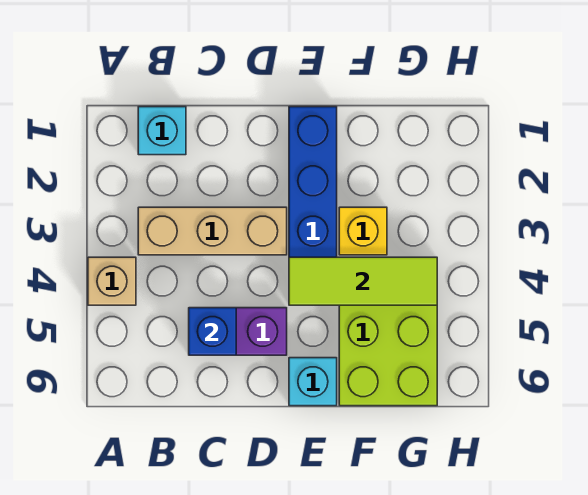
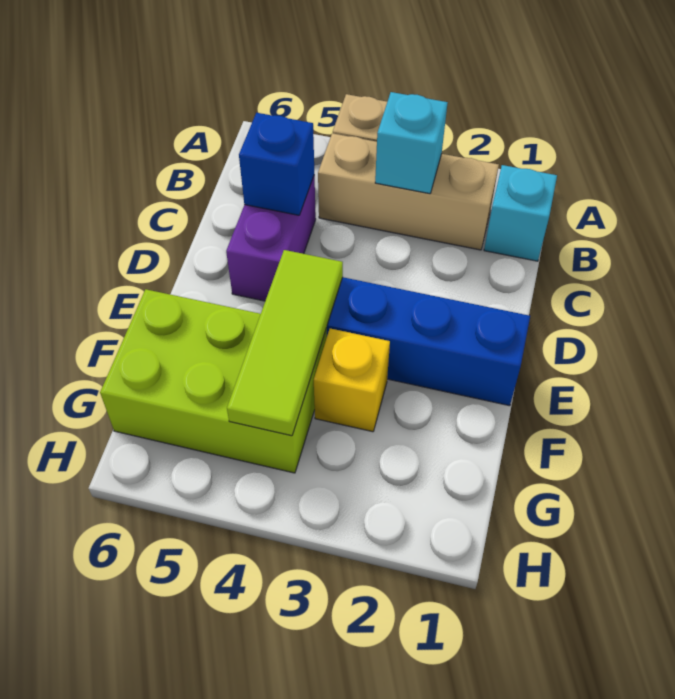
tan brick B3:D3 level 1 -> tan brick B2:B4 level 1
cyan brick E6 level 1 -> cyan brick B3 level 2

